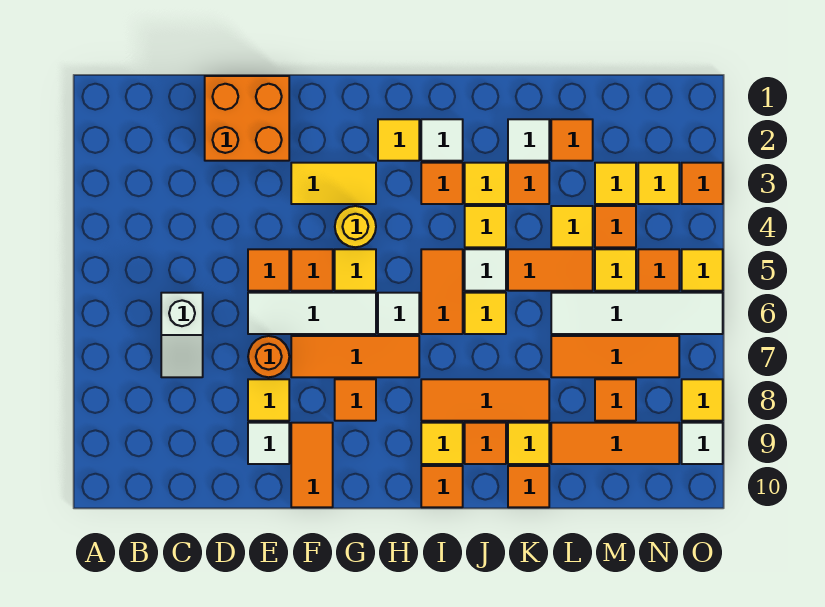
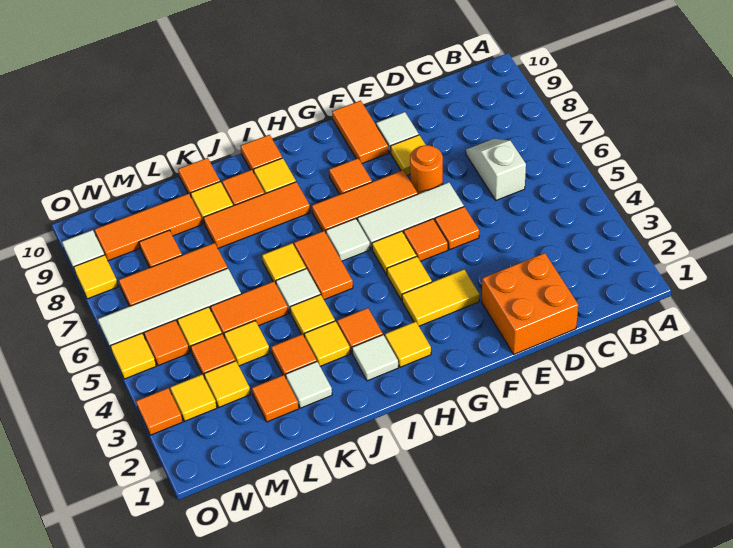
yellow round brick G4 level 1 -> yellow tile G4 level 1

